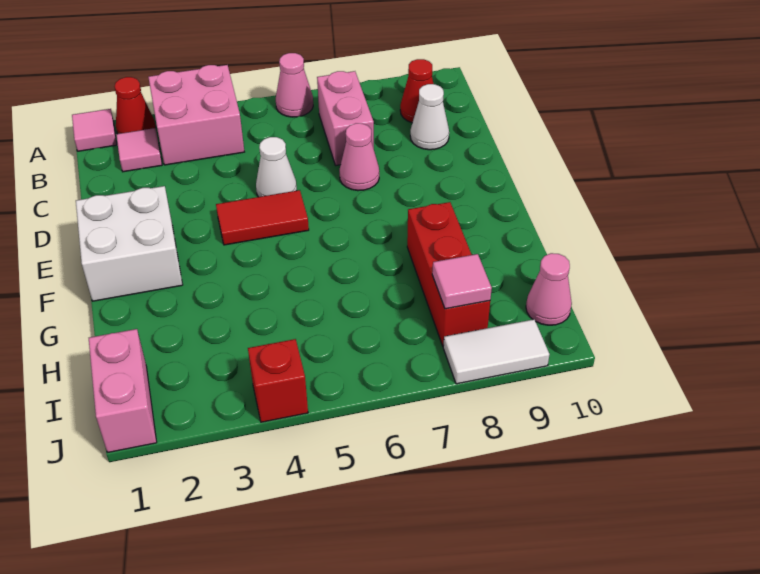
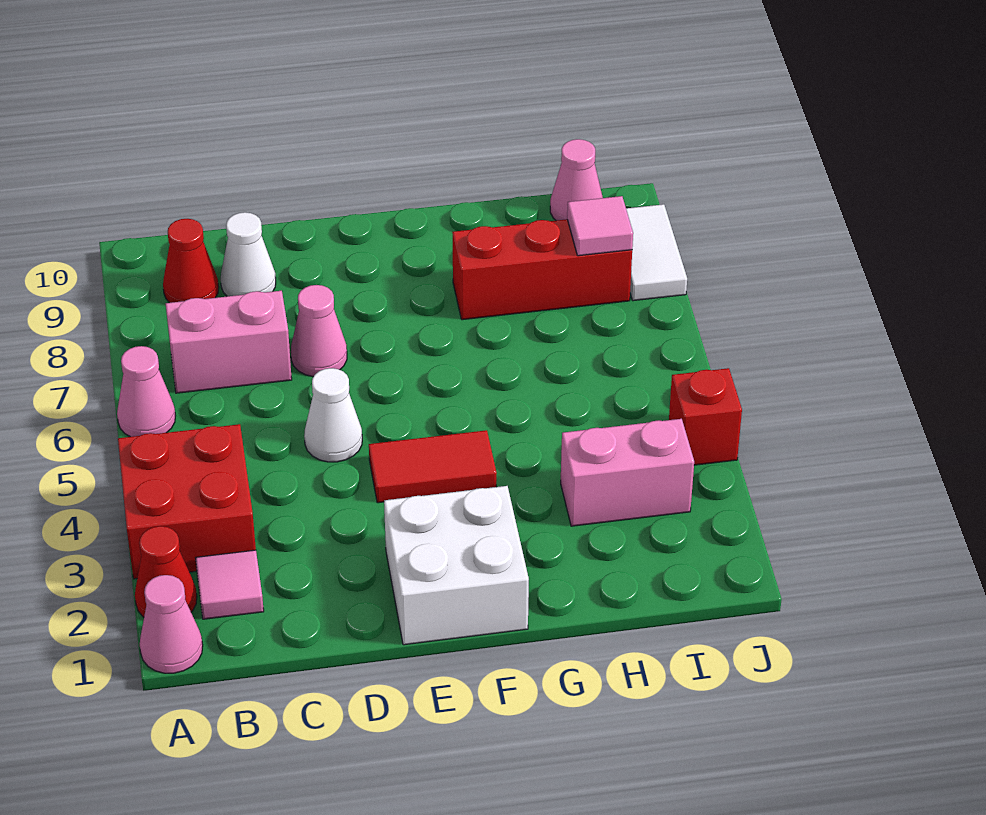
pink tile A1 level 1 -> pink cone A1 level 1
pink brick A3:B4 level 1 -> red brick A3:B4 level 1
red tile E4:E5 level 1 -> red tile E4:F4 level 1
pink brick I1:J1 level 1 -> pink brick H3:I3 level 1

